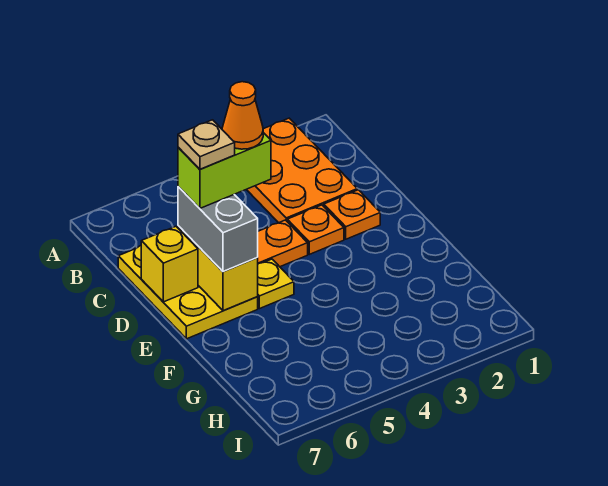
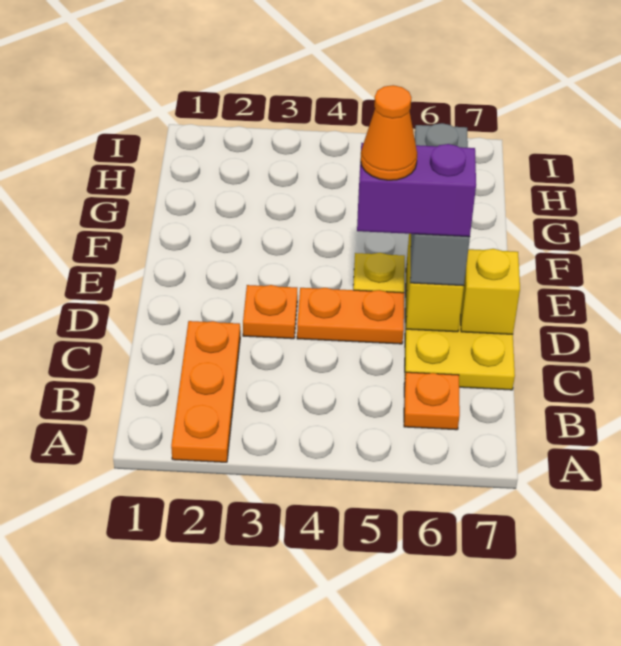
orange plate A2:C3 level 1 -> orange plate A2:C2 level 1
orange plate D2 level 1 -> orange plate B6 level 1
lime brick D5:D6 level 4 -> purple brick D5:D6 level 4
grey brick D6:E6 level 3 -> grey brick D6:F6 level 3
tan plate D6 level 5 -> none

